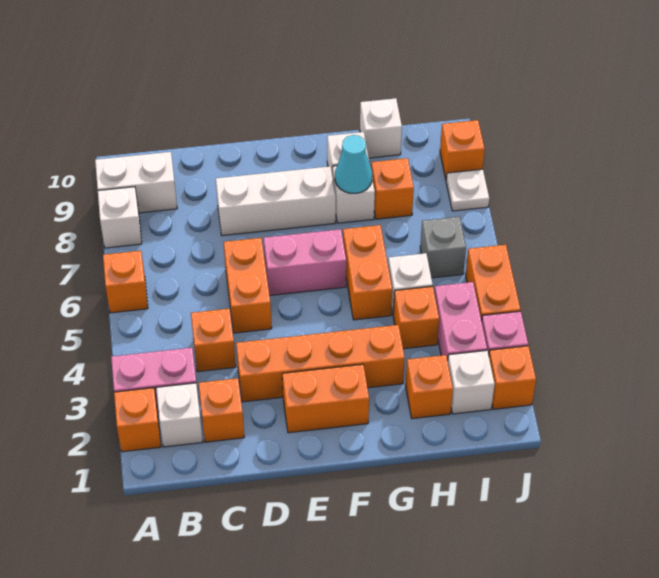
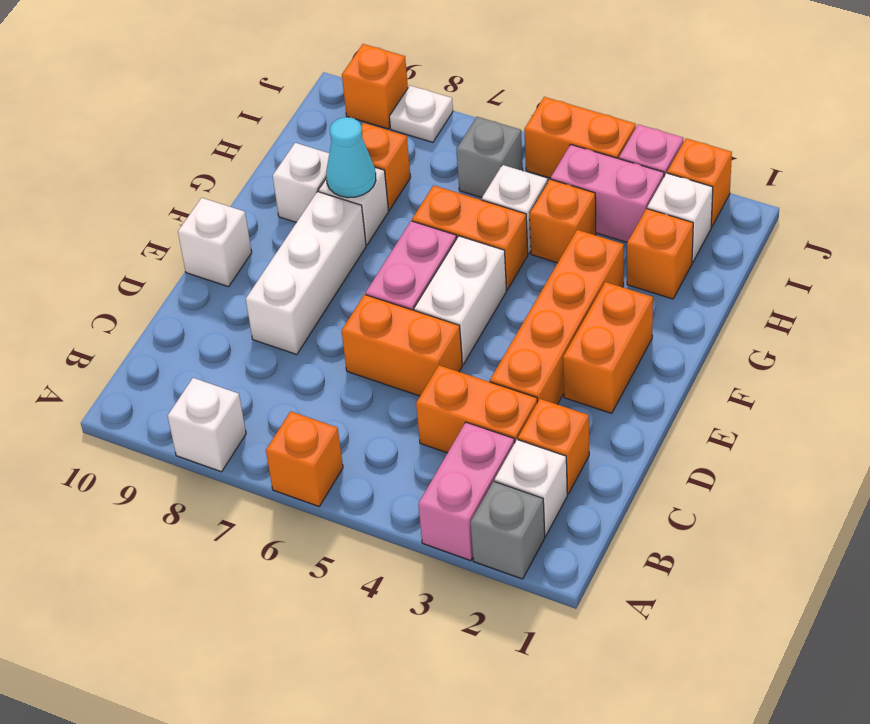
orange brick A2 level 1 -> grey brick A2 level 1
white brick A9:B9 level 1 -> white brick E5:F5 level 1
orange brick C4 level 1 -> orange brick C3:C4 level 1
white brick H10 level 1 -> white brick E10 level 1

